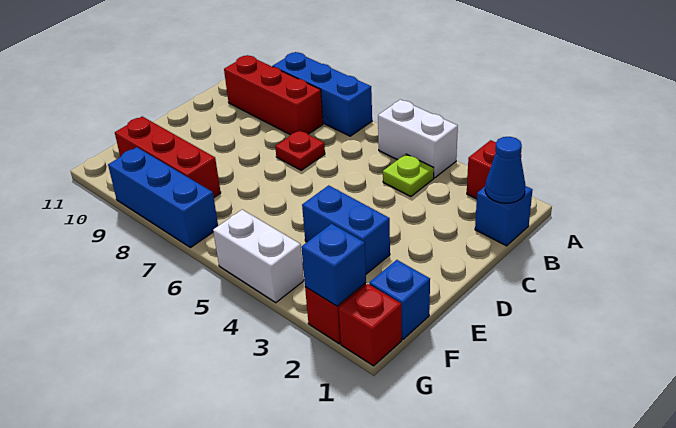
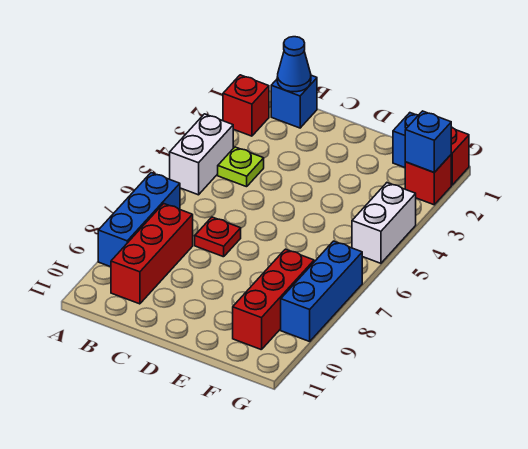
blue brick E3:E4 level 1 -> none

